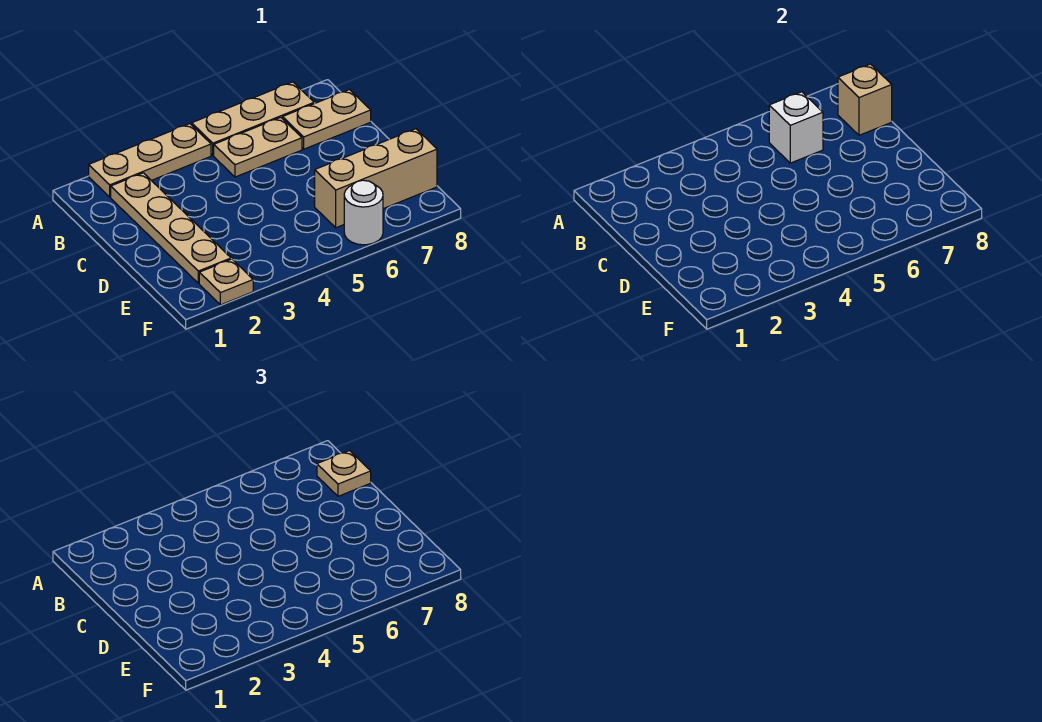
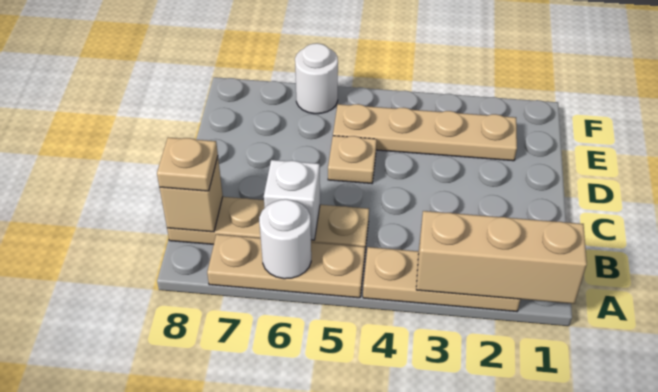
none -> white round brick A6 level 2
tan plate B2:E2 level 1 -> tan plate E2:E5 level 1
tan brick E6:E8 level 1 -> tan brick A1:A3 level 2
tan plate F2 level 1 -> tan plate D5 level 1

